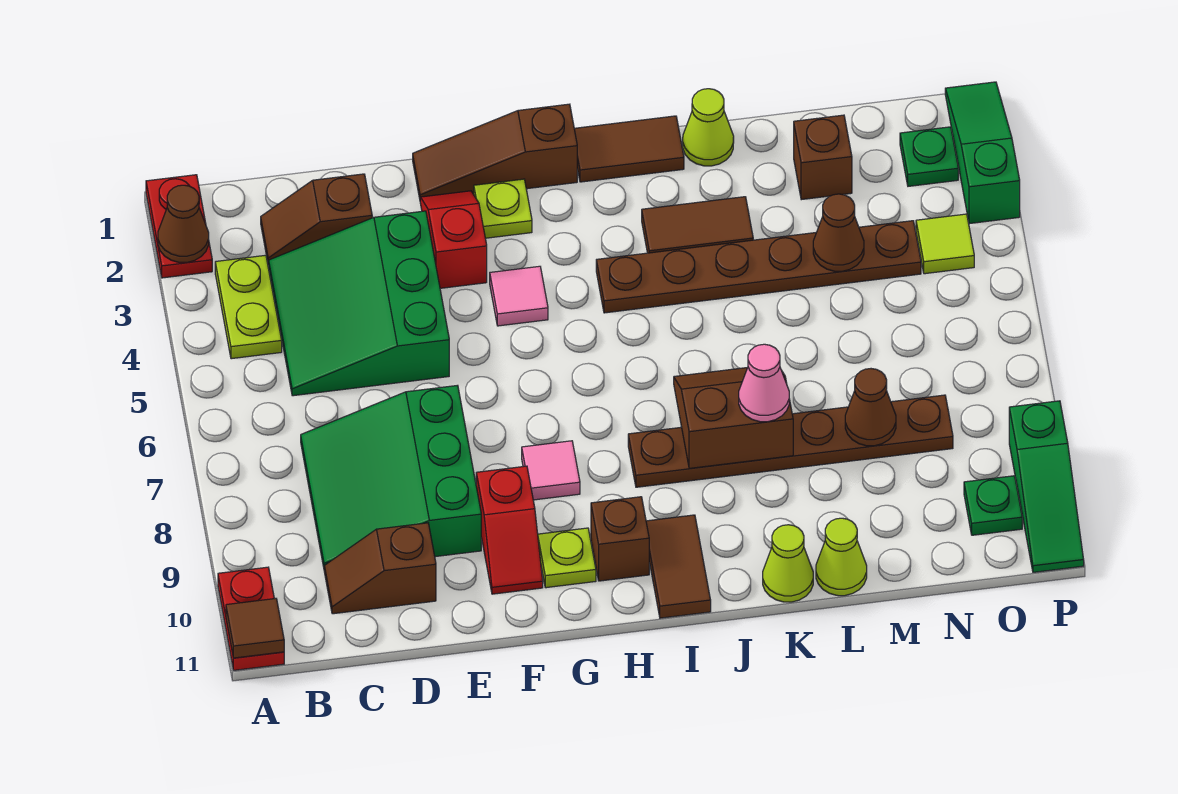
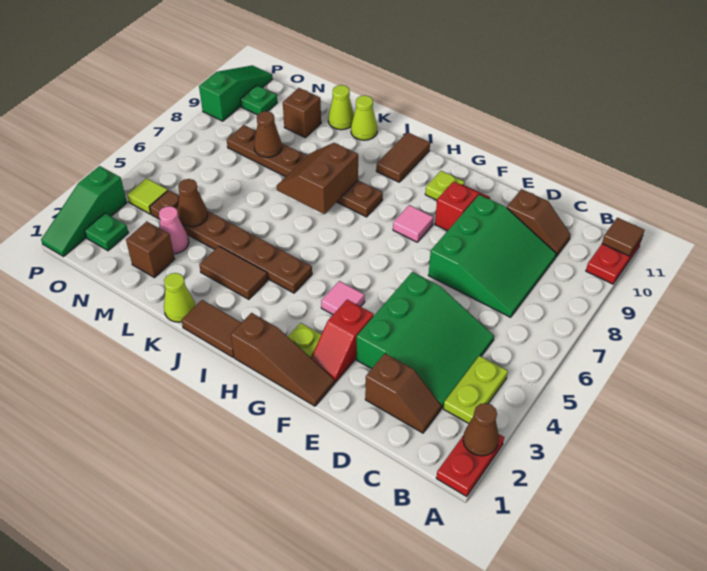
brown brick H10 level 1 -> brown brick M10 level 1
brown slope J7:K8 level 2 top 8 -> brown slope J7:K8 level 2 top J
pink cone K8 level 3 -> pink cone M3 level 1

